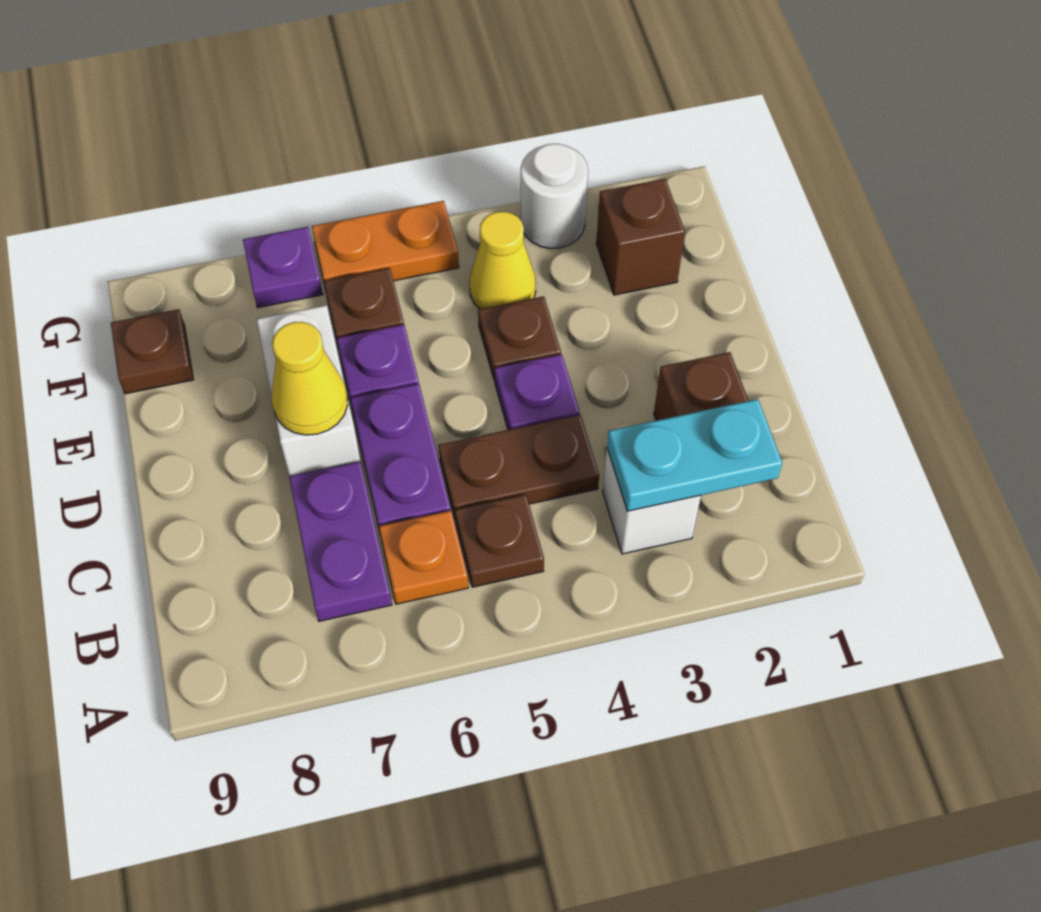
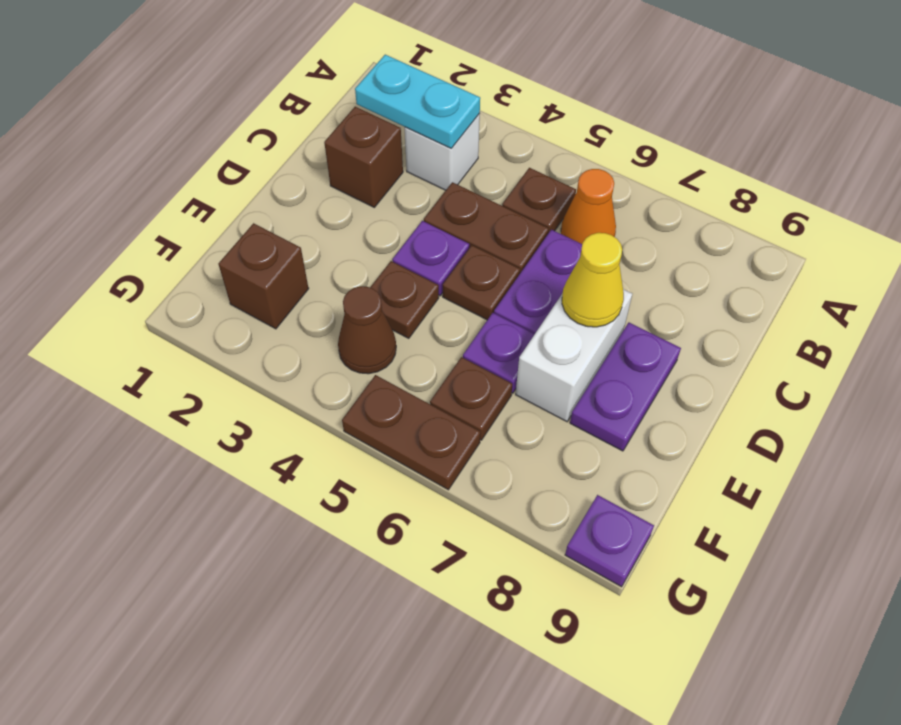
orange plate B6 level 1 -> orange cone B6 level 1
purple plate B7:C7 level 1 -> purple plate D8:E8 level 1
yellow cone F4 level 1 -> brown cone F4 level 1
brown plate F9 level 1 -> brown plate D5 level 1
white round brick G3 level 1 -> none
orange plate G5:G6 level 1 -> brown plate G5:G6 level 1
purple plate G7 level 1 -> purple plate G9 level 1

